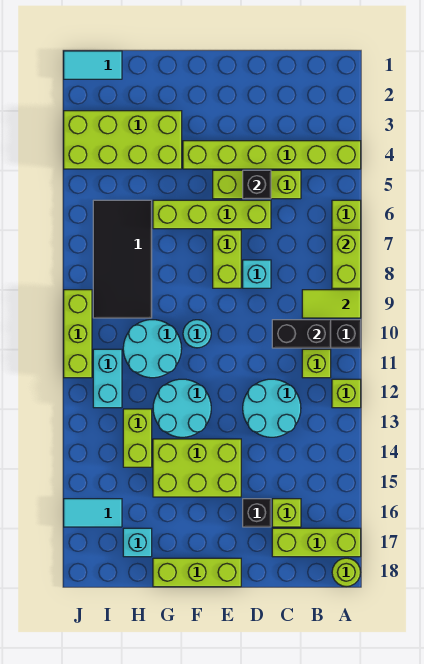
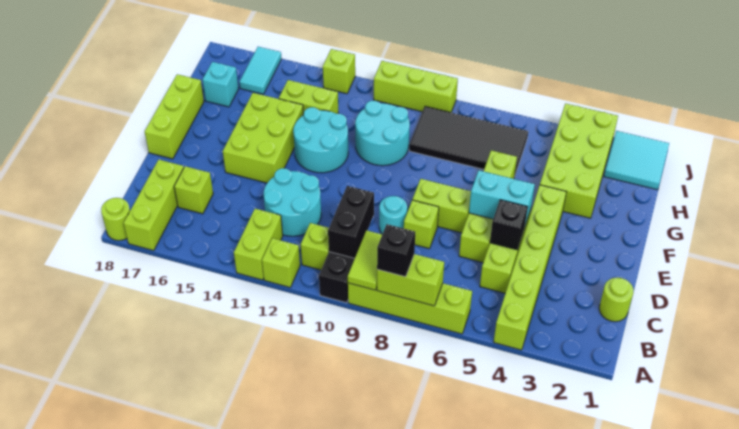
none -> lime brick A13:B13 level 1
none -> lime round brick C1 level 1
cyan brick D8 level 1 -> lime brick D8 level 1
black brick D16 level 1 -> black brick A8 level 3
cyan round brick F10 level 1 -> cyan round brick D9 level 1
cyan tile I1:J1 level 1 -> cyan tile I1:J2 level 1
cyan brick I11:I12 level 1 -> cyan brick E5:E6 level 2
none -> lime brick J13 level 1

